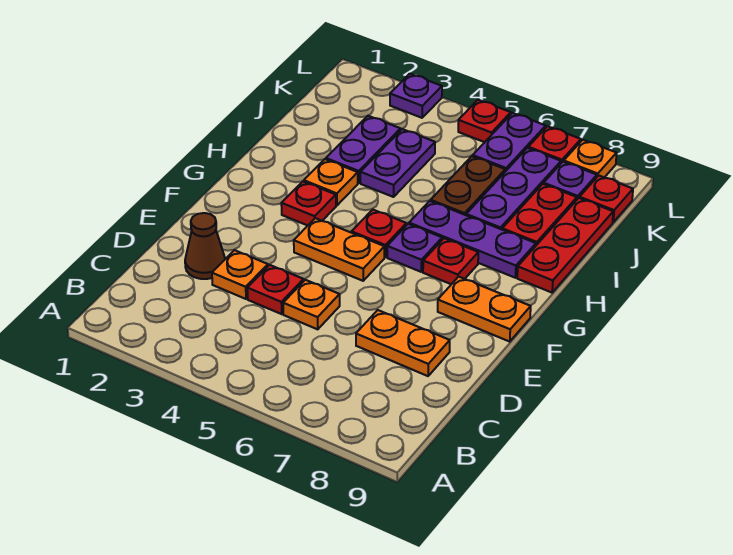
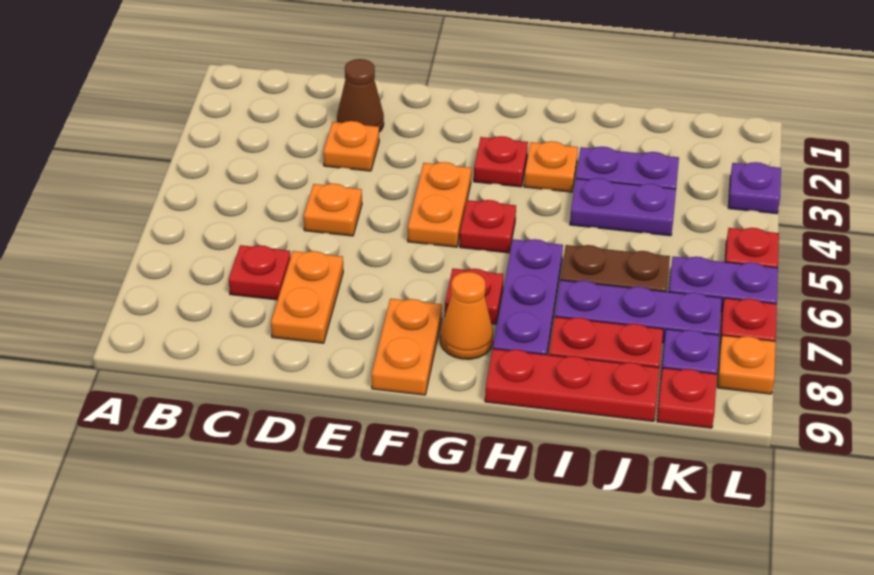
red plate D4 level 1 -> red plate C7 level 1
purple plate G6 level 1 -> none
none -> orange cone G8 level 1

